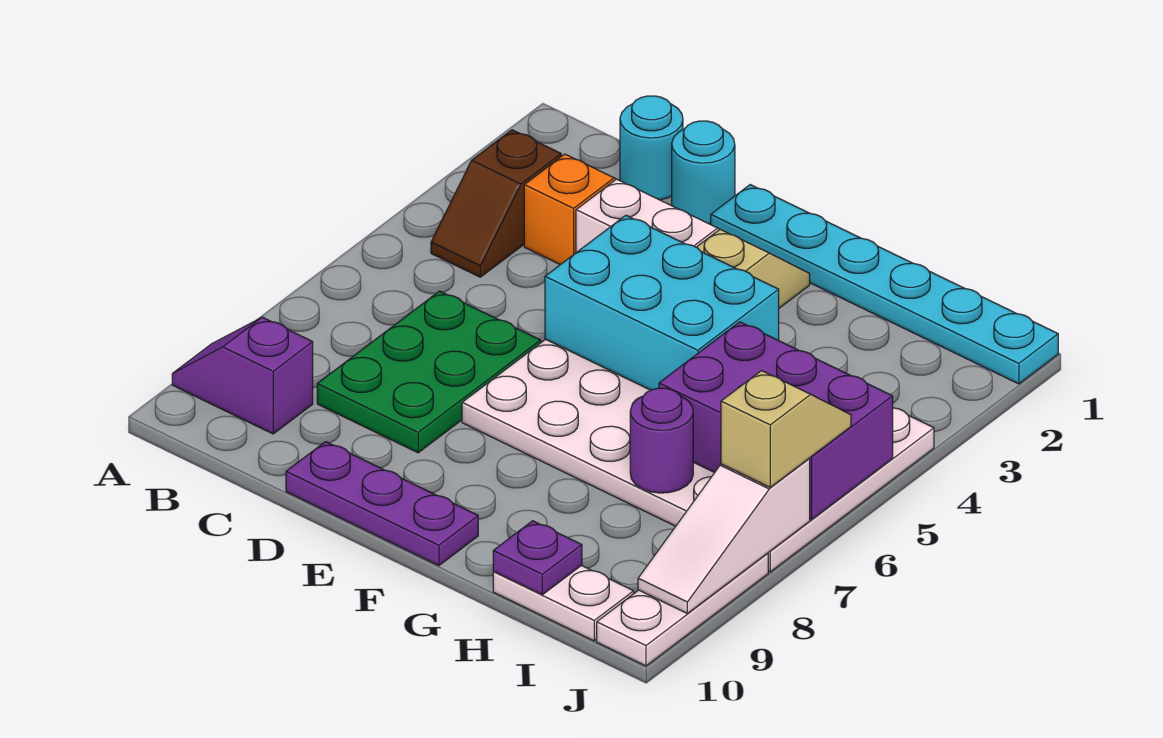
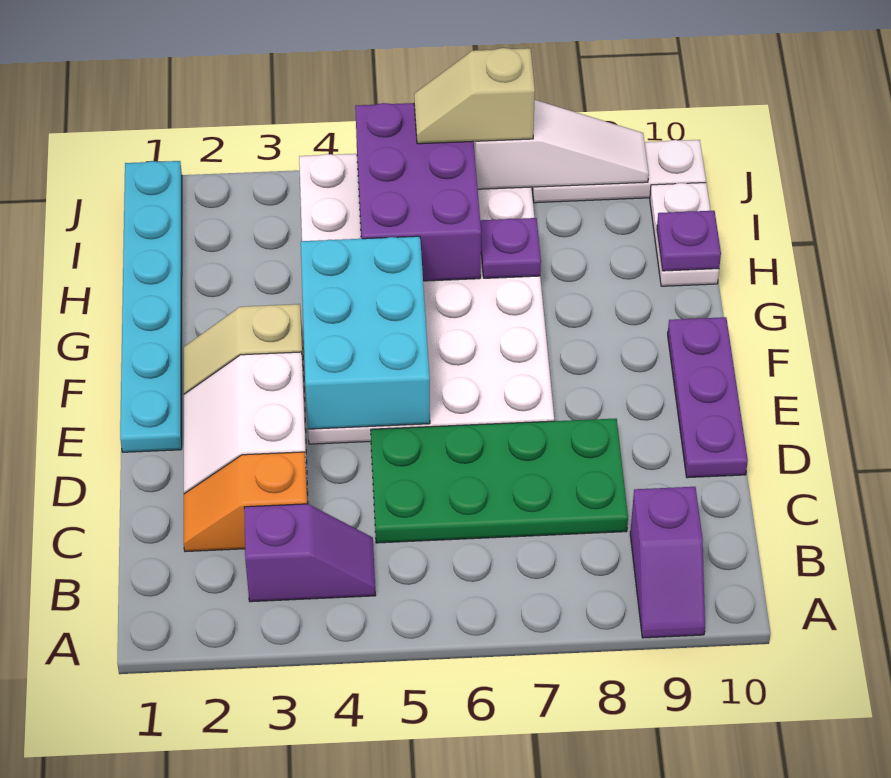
brown slope B3:B4 level 1 top 3 -> purple slope B3:B4 level 1 top 3
cyan round brick C1 level 1 -> none
green plate C6:D8 level 1 -> green plate C5:D8 level 1
cyan round brick D1 level 1 -> none
purple round brick H7 level 2 -> purple plate H7 level 2

